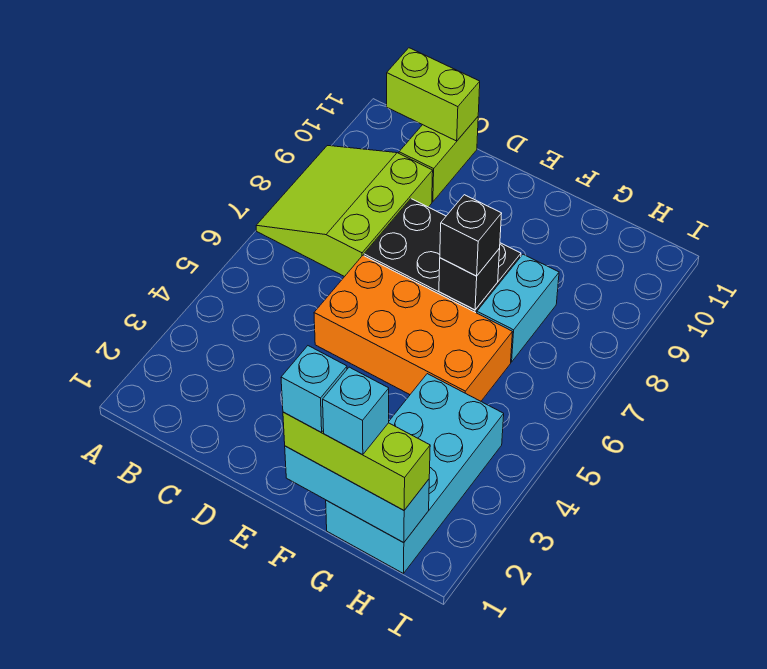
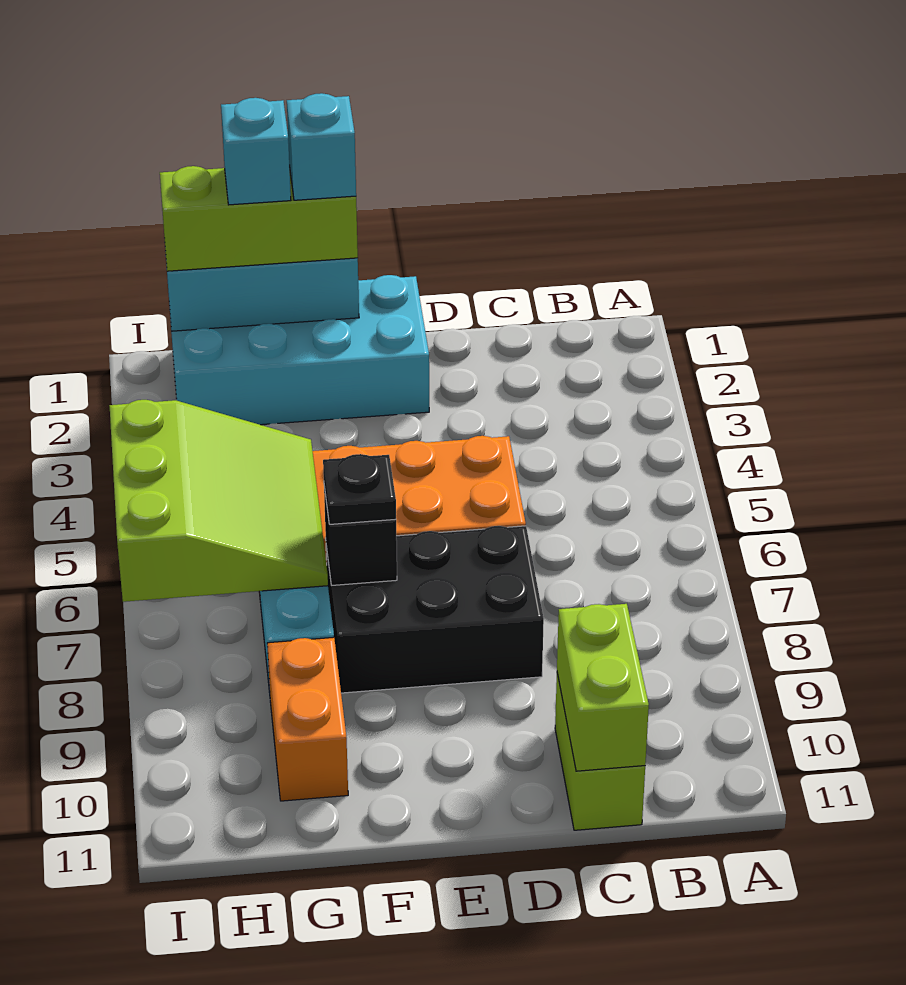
lime slope A7:C9 level 1 top C -> lime slope G5:I7 level 2 top I
lime brick B11:C11 level 2 -> lime brick C10:C11 level 2
black brick F7 level 3 -> black plate F7 level 3
cyan brick G1:H4 level 1 -> cyan brick E1:H2 level 1
none -> orange brick G9:G10 level 1

